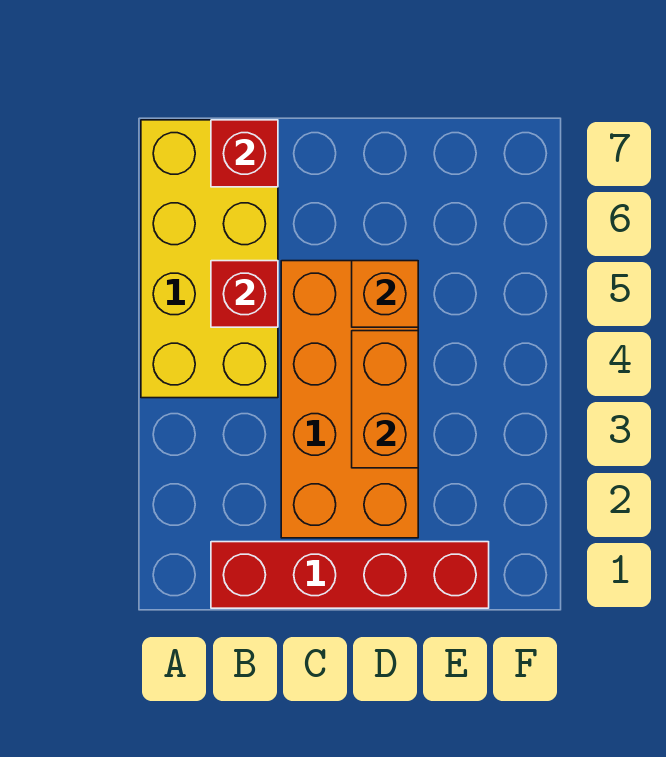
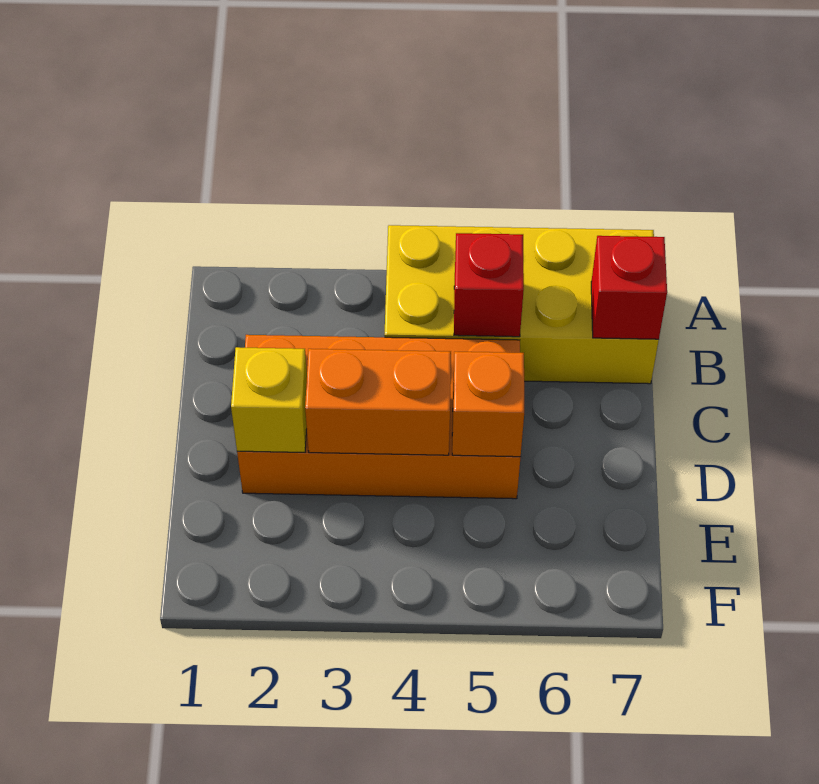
red brick B1:E1 level 1 -> none
none -> yellow brick D2 level 2

